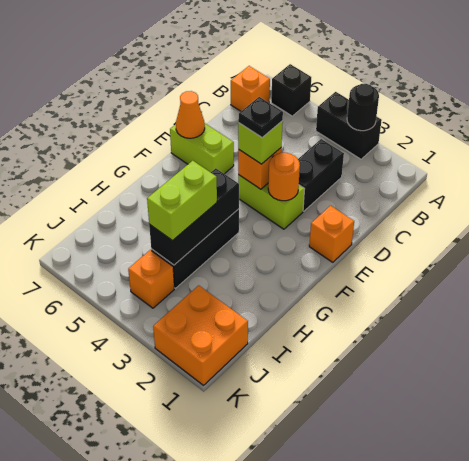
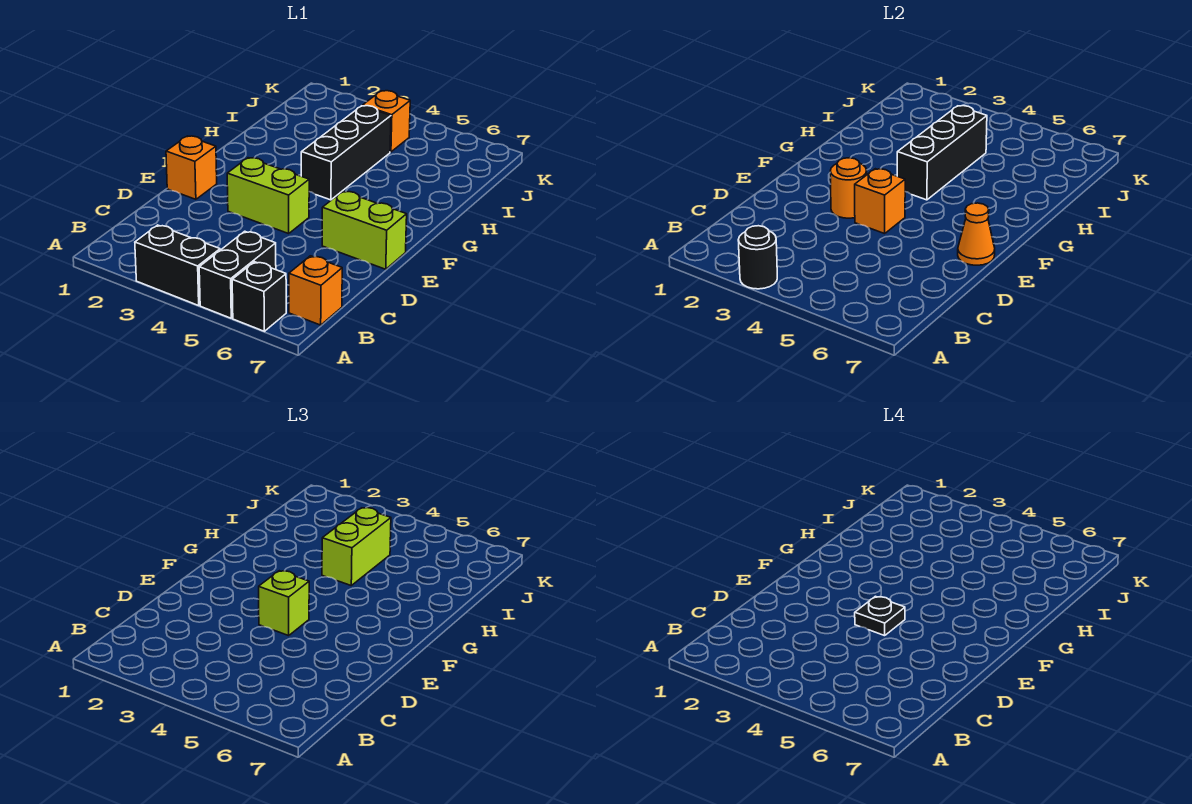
black brick C3:D3 level 1 -> black brick A5:B5 level 1
orange brick J1:K2 level 1 -> none

